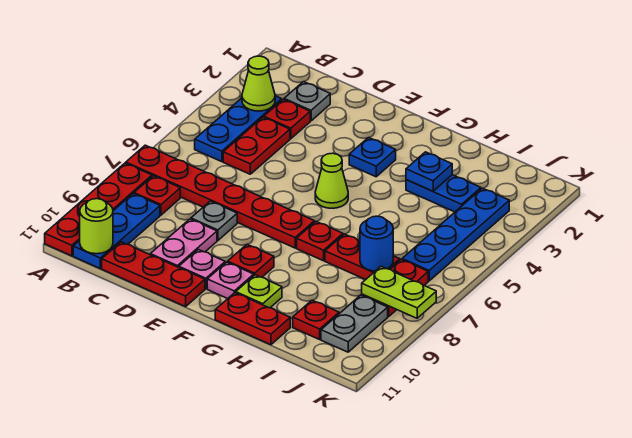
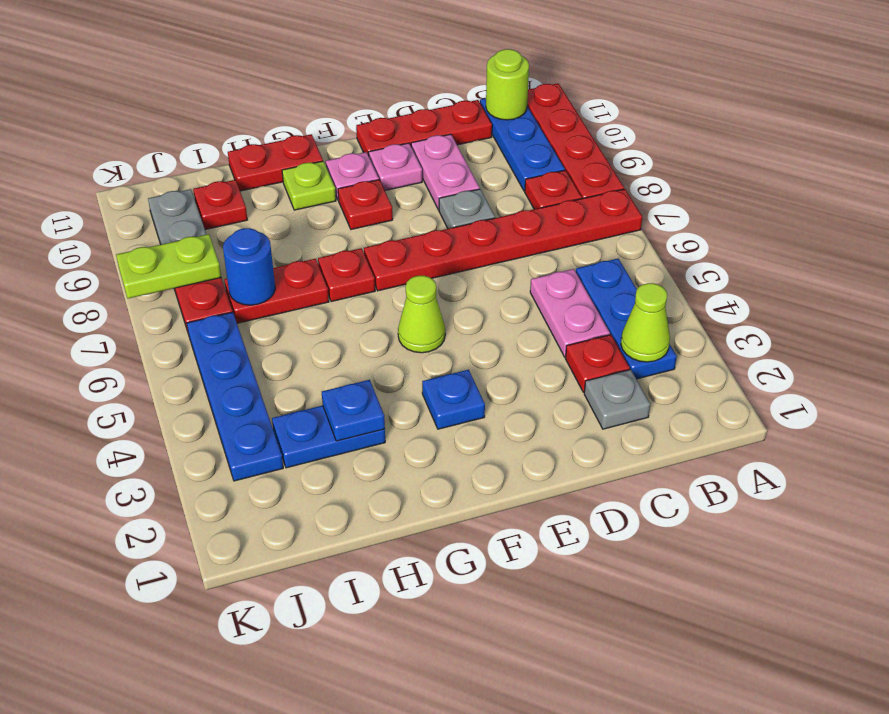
red plate C4:C5 level 1 -> pink plate C4:C5 level 1

